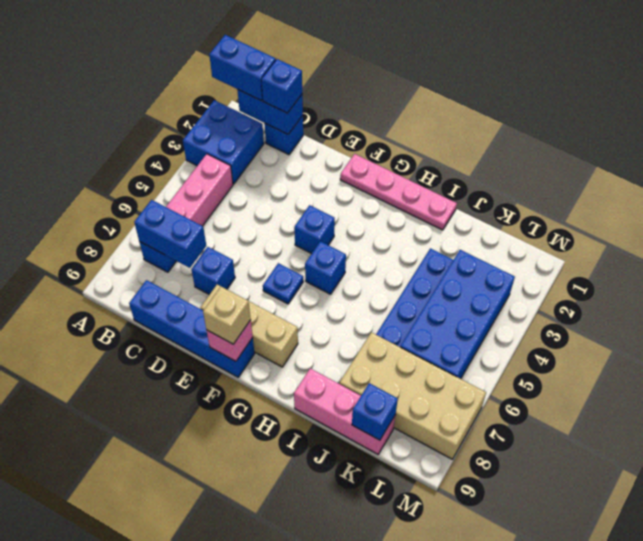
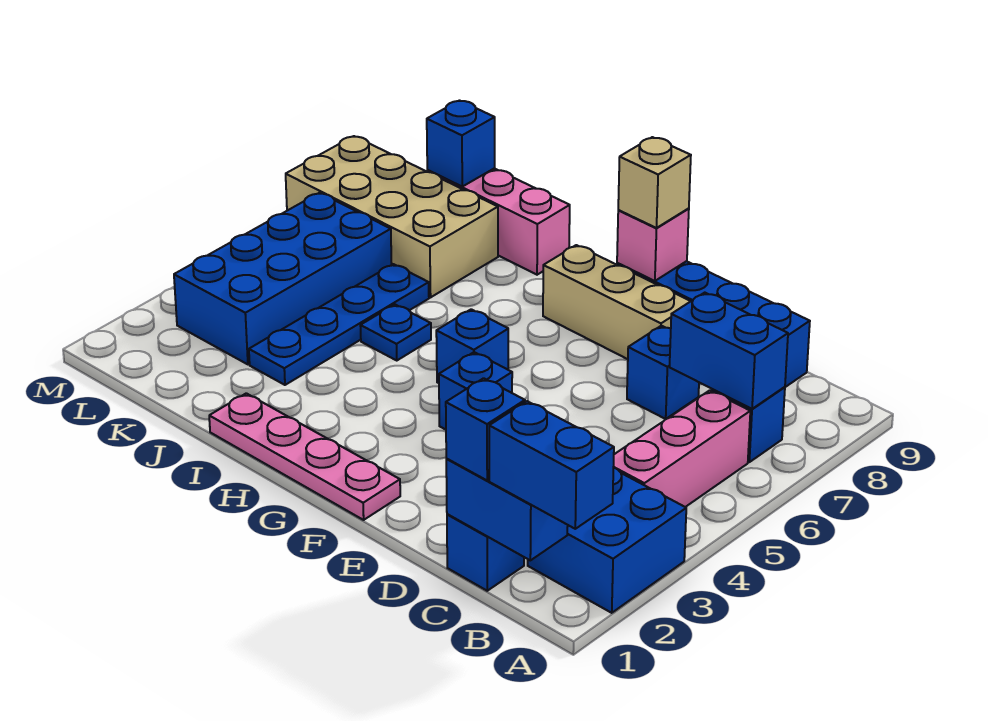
blue plate F6 level 1 -> blue plate I5 level 1

